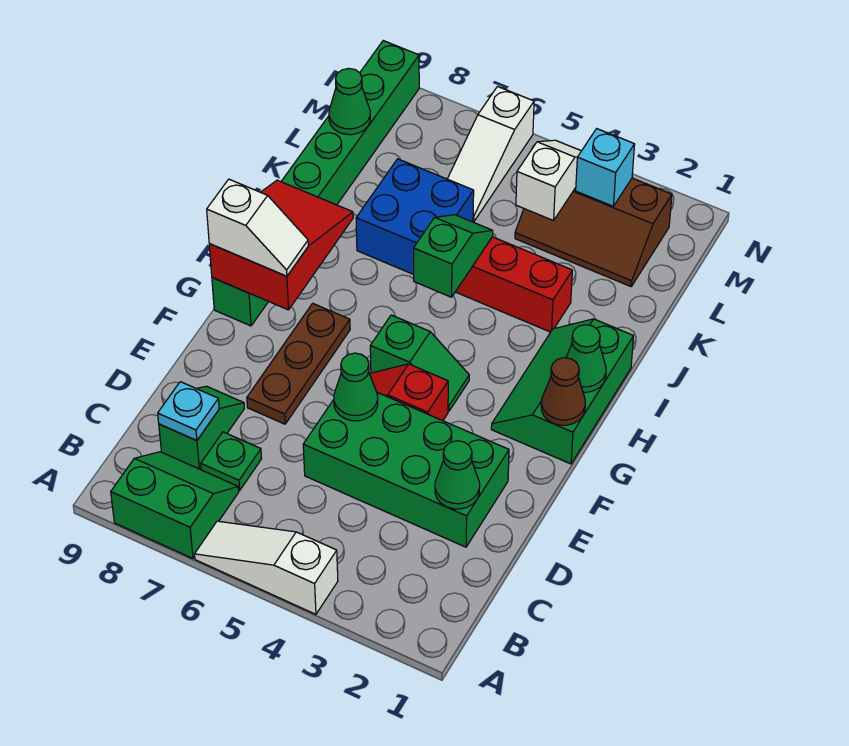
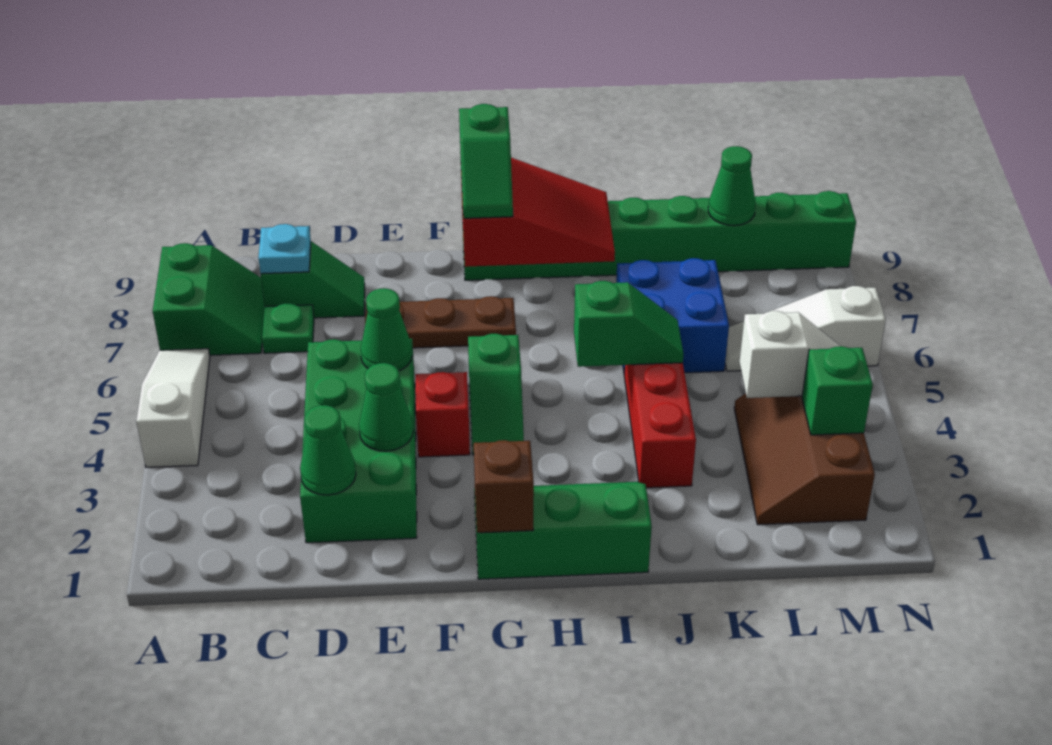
brown cone G1 level 2 -> brown brick G1 level 2
white slope G8:G9 level 3 top 9 -> green slope G8:G9 level 3 top 9
green cone H1 level 2 -> green cone E3 level 2
cyan brick M3 level 2 -> green brick M3 level 2

